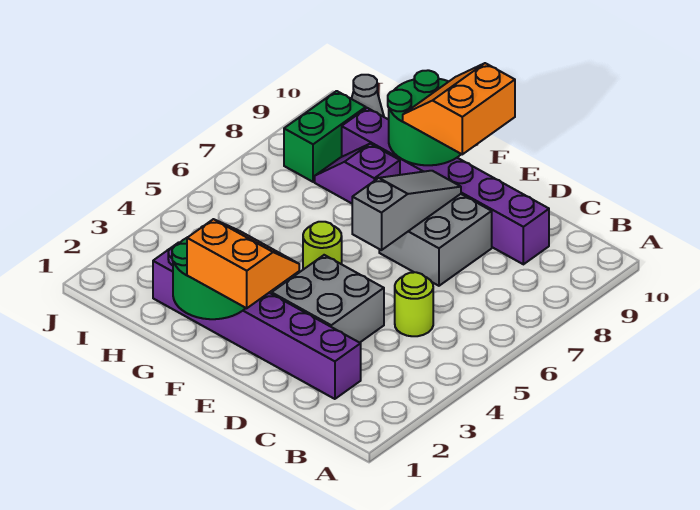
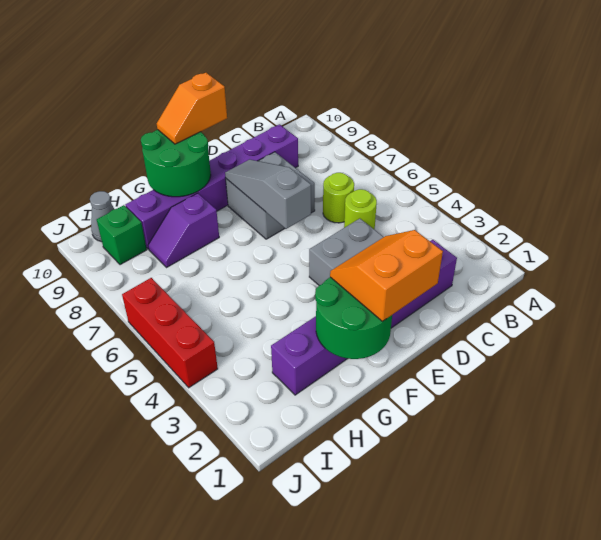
orange slope E9:F10 level 3 top E -> orange slope E10:F10 level 3 top E
lime round brick F5 level 1 -> lime round brick C6 level 1
green brick I8:I9 level 1 -> green brick I9 level 1
none -> red brick J4:J6 level 1

